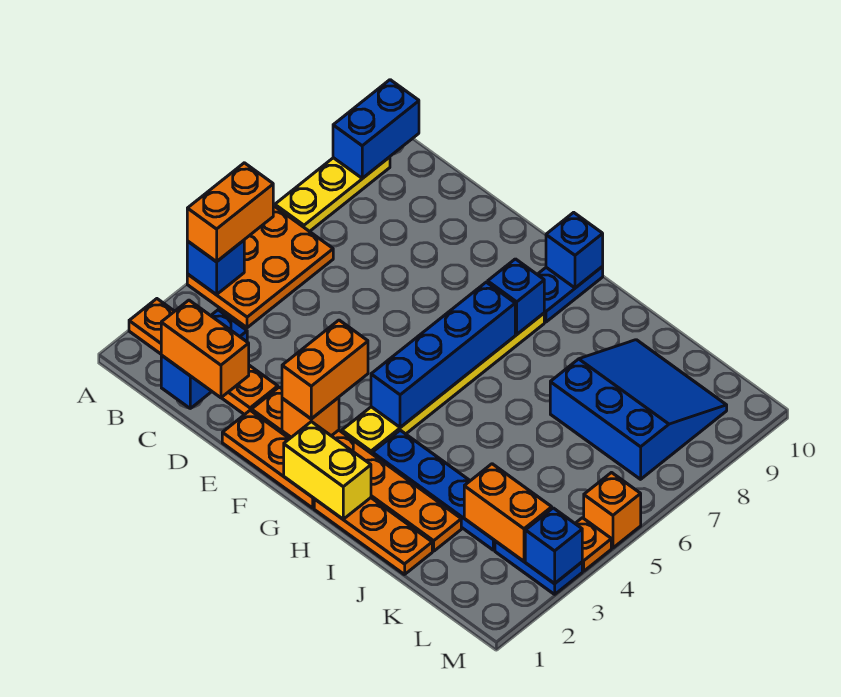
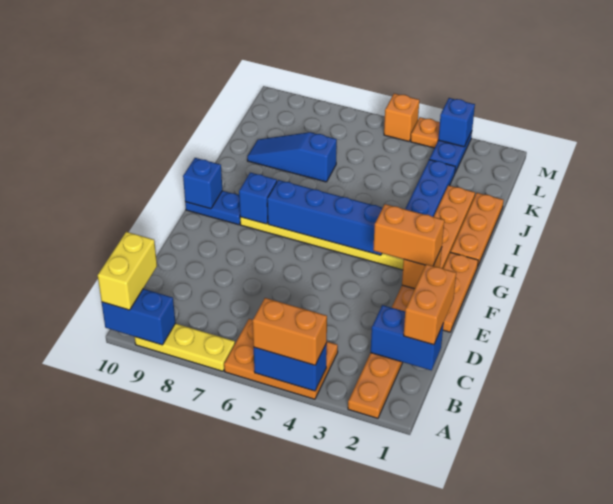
blue brick A4 level 2 -> blue brick A4:A5 level 2
yellow brick G1:H1 level 2 -> yellow brick A10:B10 level 3
blue slope J7:L9 level 1 top 7 -> blue slope J7:J9 level 1 top 7
orange brick K3:L3 level 2 -> none

